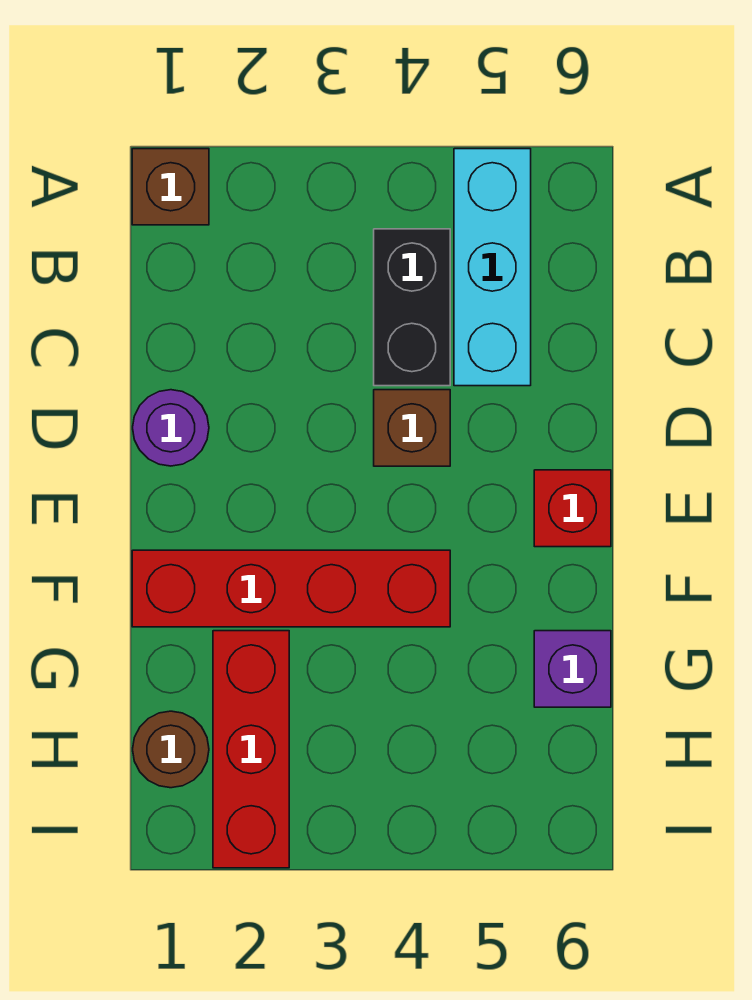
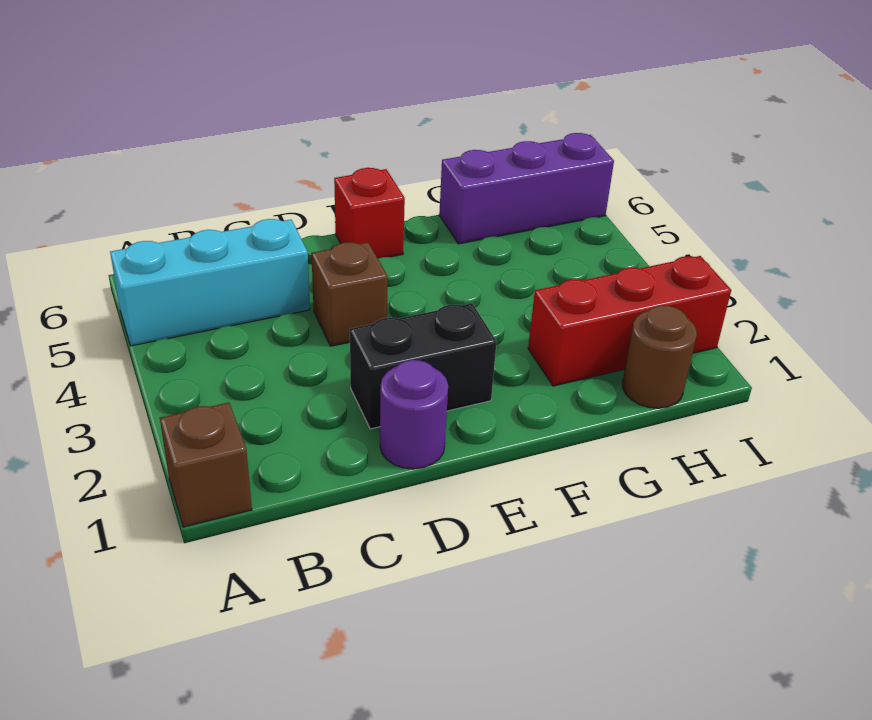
black brick B4:C4 level 1 -> black brick D2:E2 level 1
red brick F1:F4 level 1 -> none
purple brick G6 level 1 -> purple brick G6:I6 level 1

